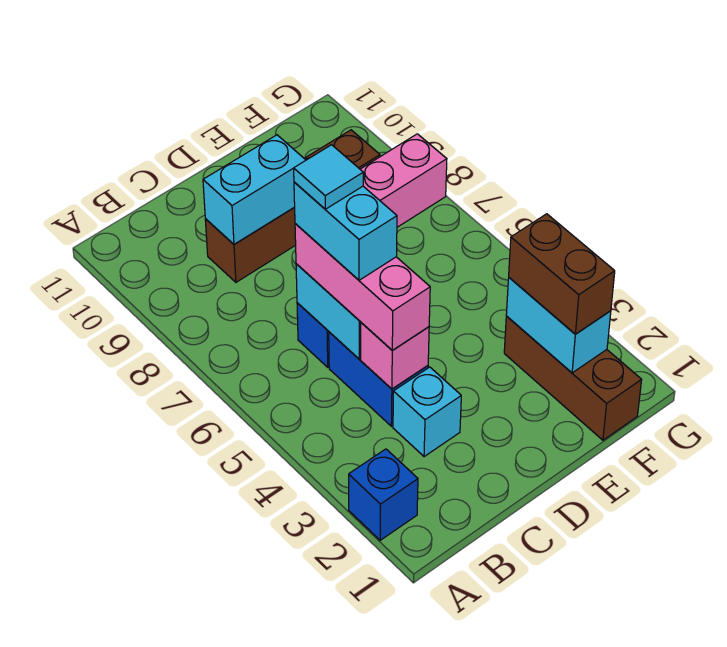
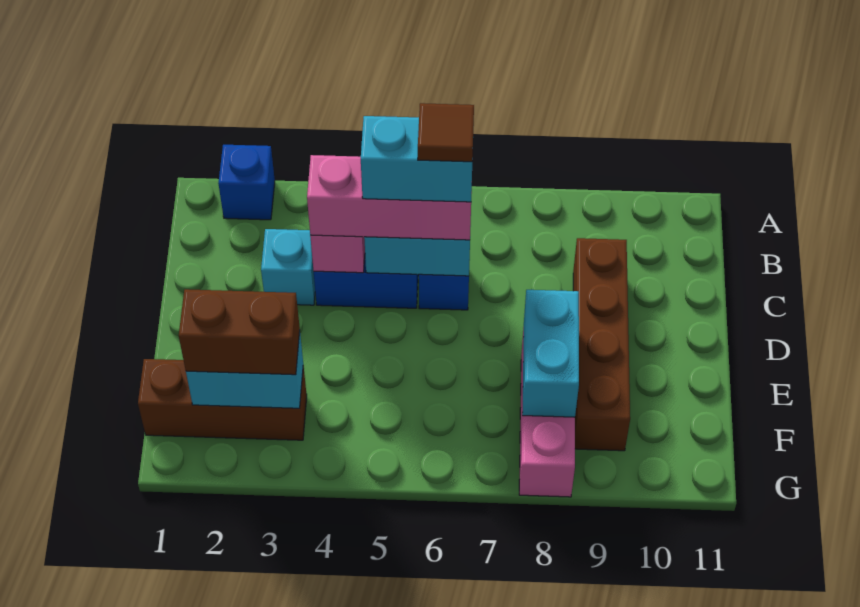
cyan tile C6 level 5 -> brown tile C6 level 5
cyan brick C9:D9 level 2 -> cyan brick E8:F8 level 2

